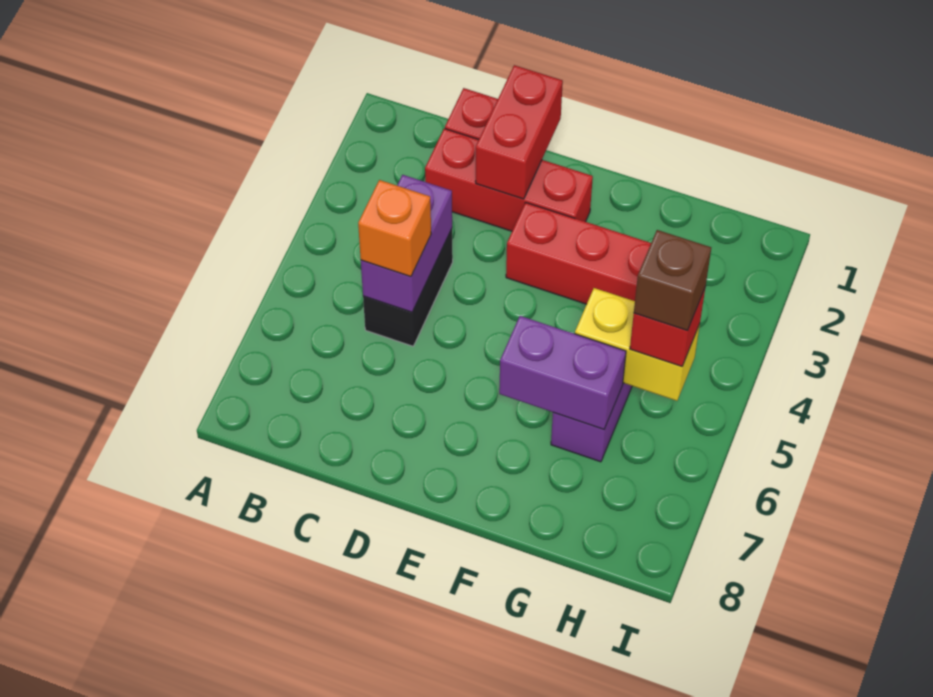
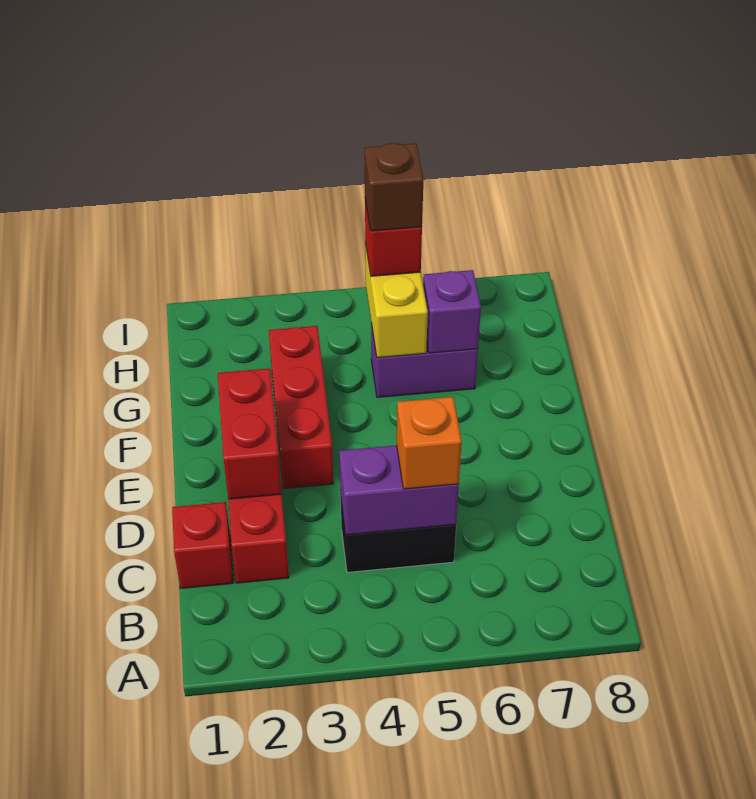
red brick D1:D2 level 2 -> red brick D2:E2 level 2
purple brick F6:G6 level 2 -> purple brick G6 level 2

